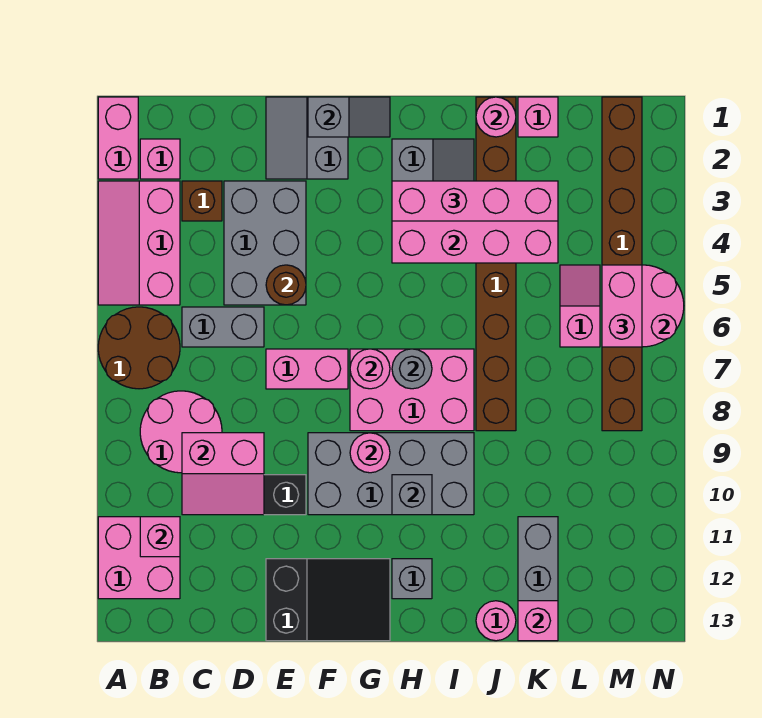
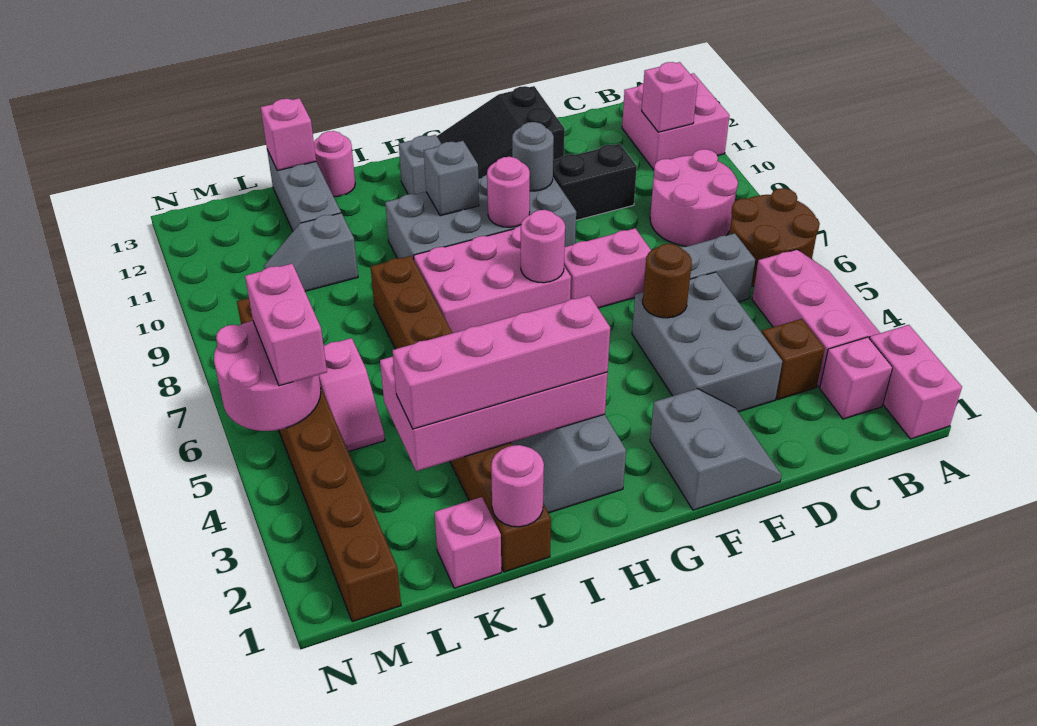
pink slope C9:D10 level 2 top 9 -> none
grey slope F1:G1 level 2 top F -> grey slope K10:L10 level 1 top K
grey round brick H7 level 2 -> grey round brick F10 level 2

